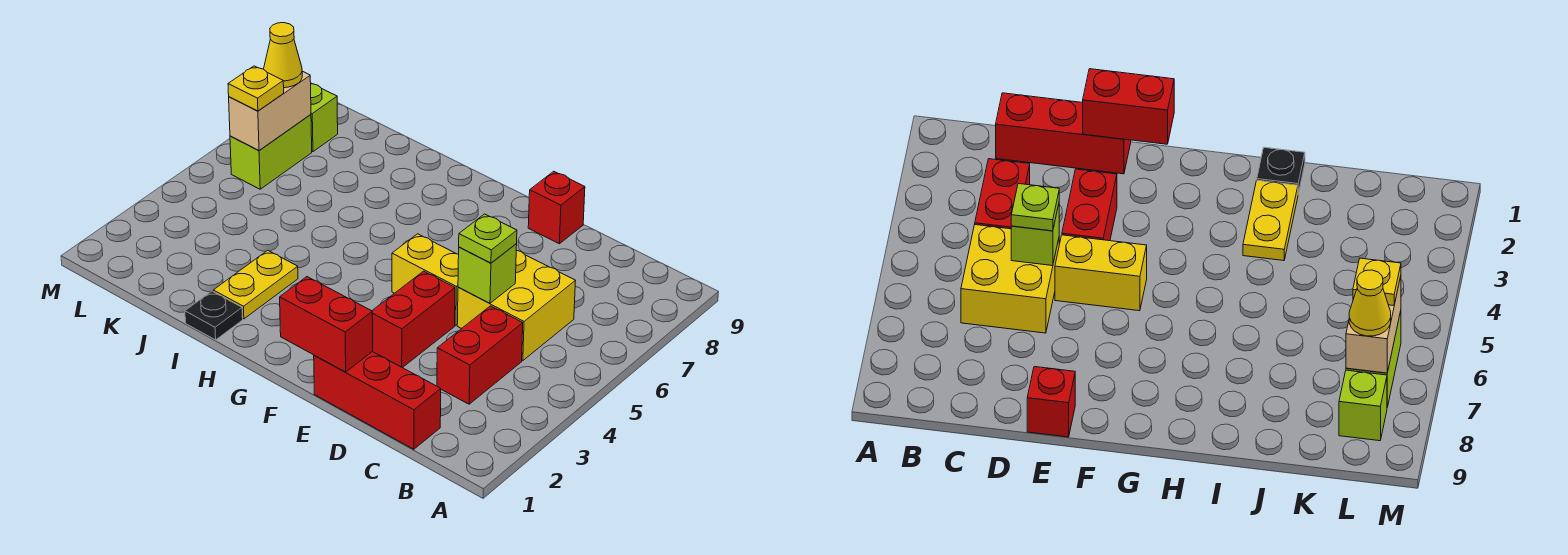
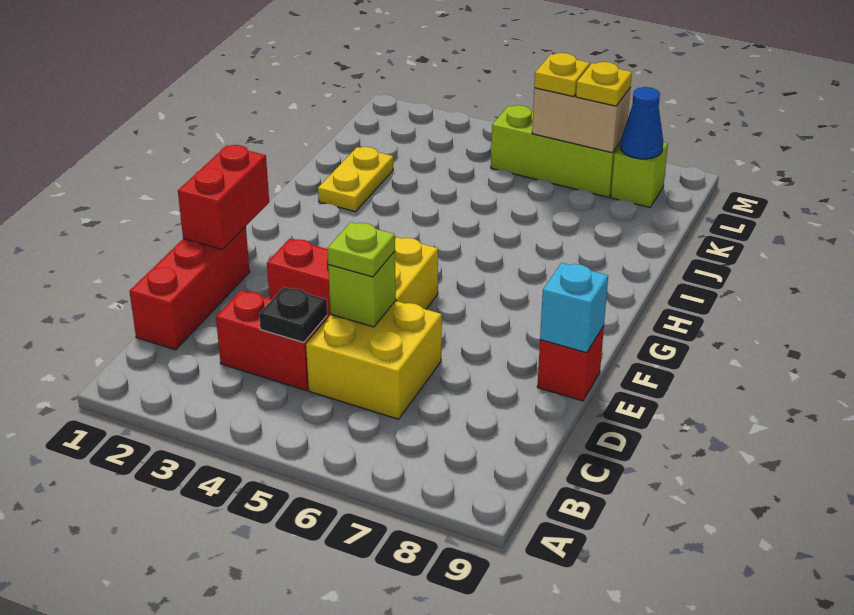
none -> cyan brick E9 level 2
black plate I1 level 1 -> black plate C4 level 2
yellow plate I2:I3 level 1 -> yellow plate I2:J2 level 1
lime brick L6:L7 level 1 -> lime brick L5:L7 level 1
yellow cone L7 level 3 -> yellow plate L7 level 3
none -> blue cone L8 level 2

